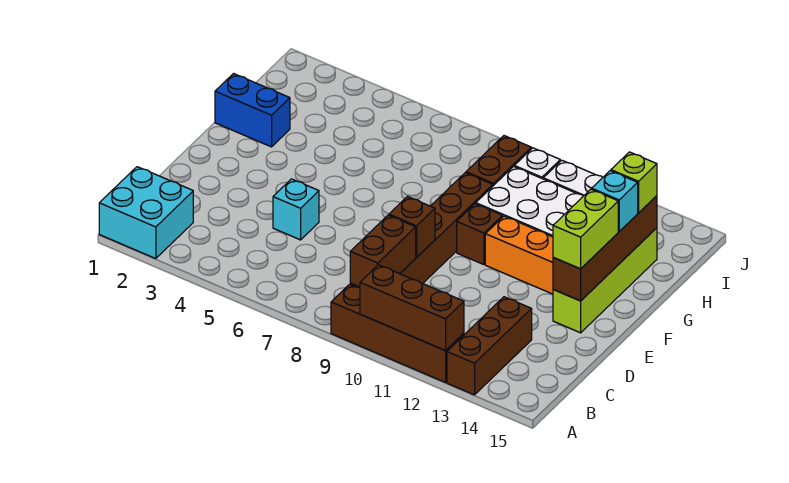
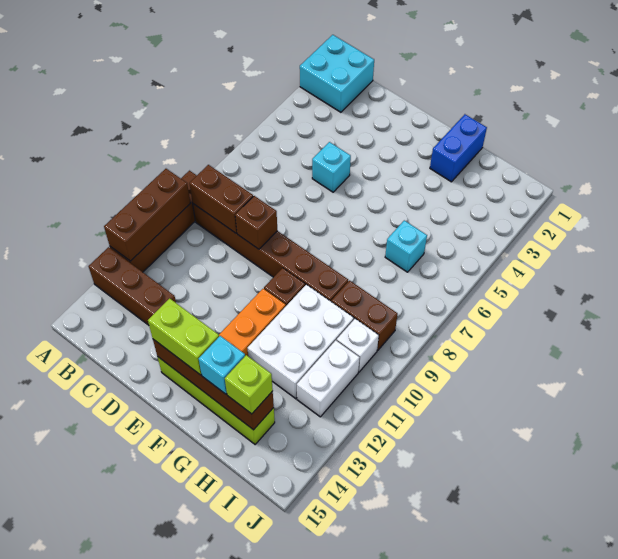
none -> cyan brick H6 level 1

